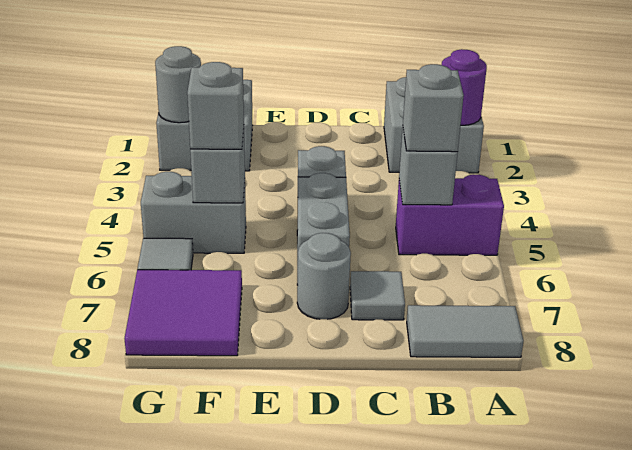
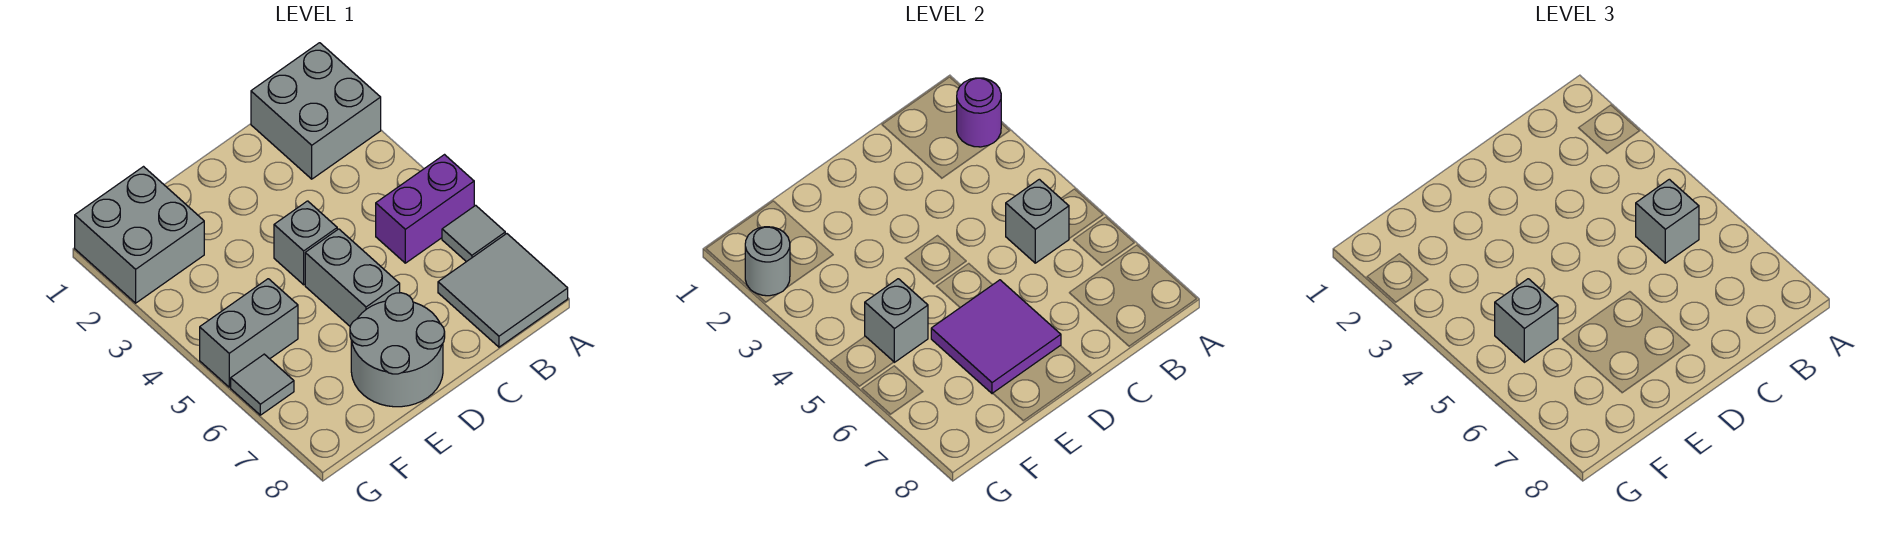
grey tile A8:B8 level 1 -> grey tile A7:B8 level 1
grey tile C7 level 1 -> grey tile A6 level 1
grey round brick D7 level 1 -> grey round brick D7:E8 level 1
purple tile F7:G8 level 1 -> purple tile D6:E7 level 2

